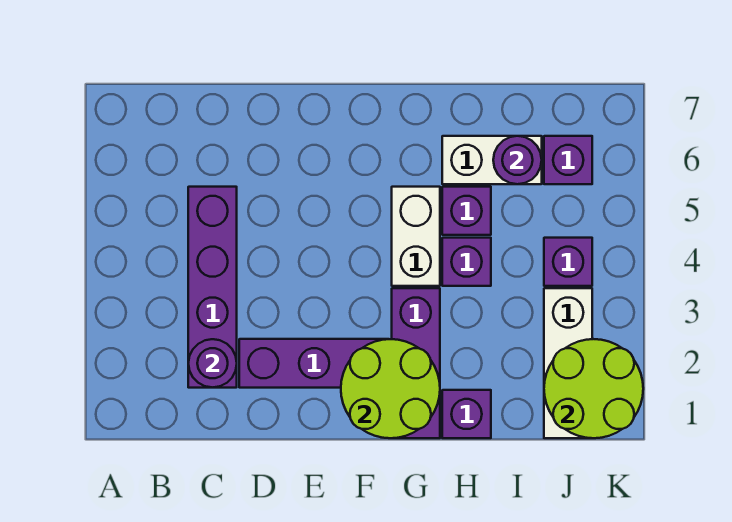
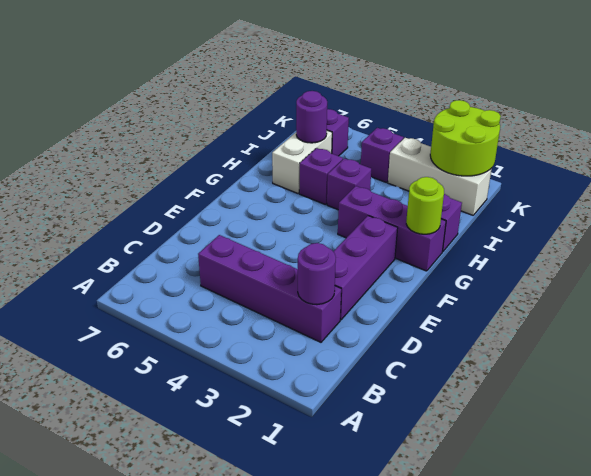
lime round brick F1:G2 level 2 -> lime round brick G1 level 2
white brick G4:G5 level 1 -> none

